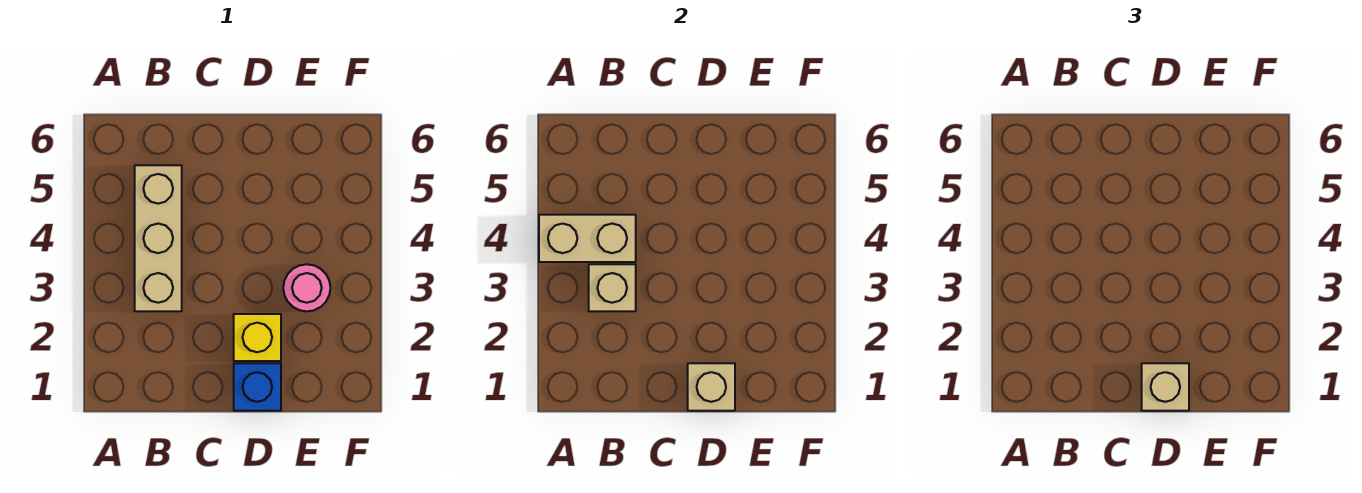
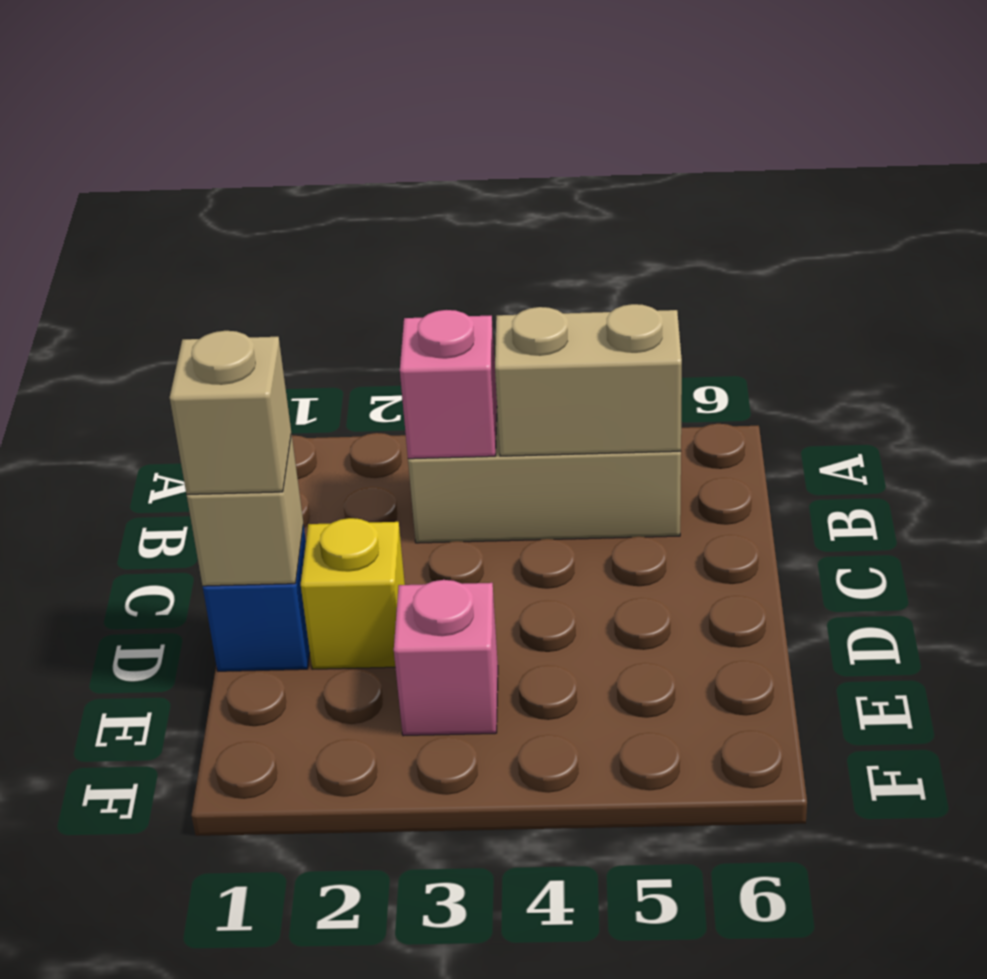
tan brick A4:B4 level 2 -> tan brick B4:B5 level 2
tan brick B3 level 2 -> pink brick B3 level 2
pink round brick E3 level 1 -> pink brick E3 level 1

